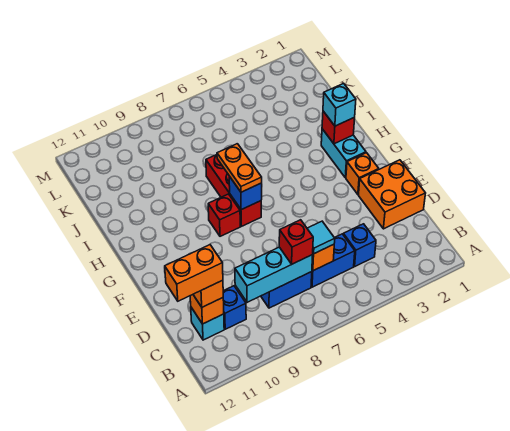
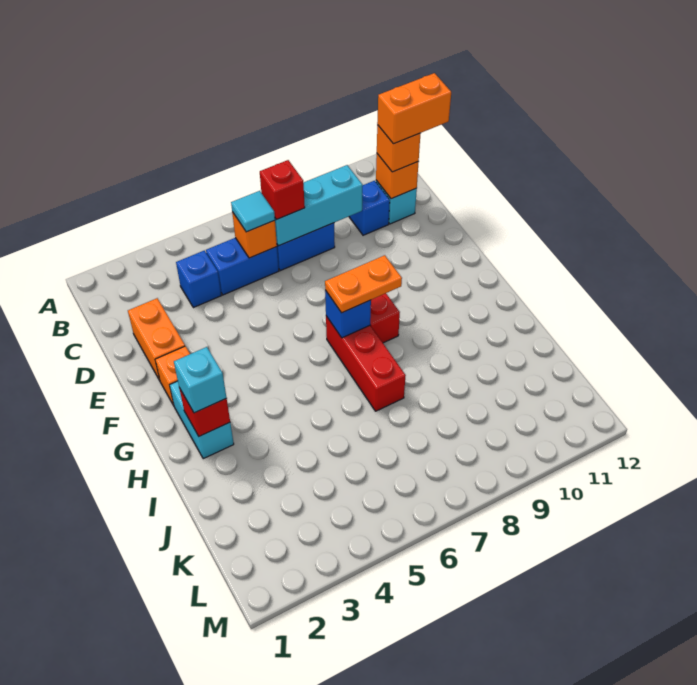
orange brick D1:E2 level 1 -> orange brick D2:E2 level 1
orange plate G7:H7 level 3 -> orange plate G7:G8 level 3

